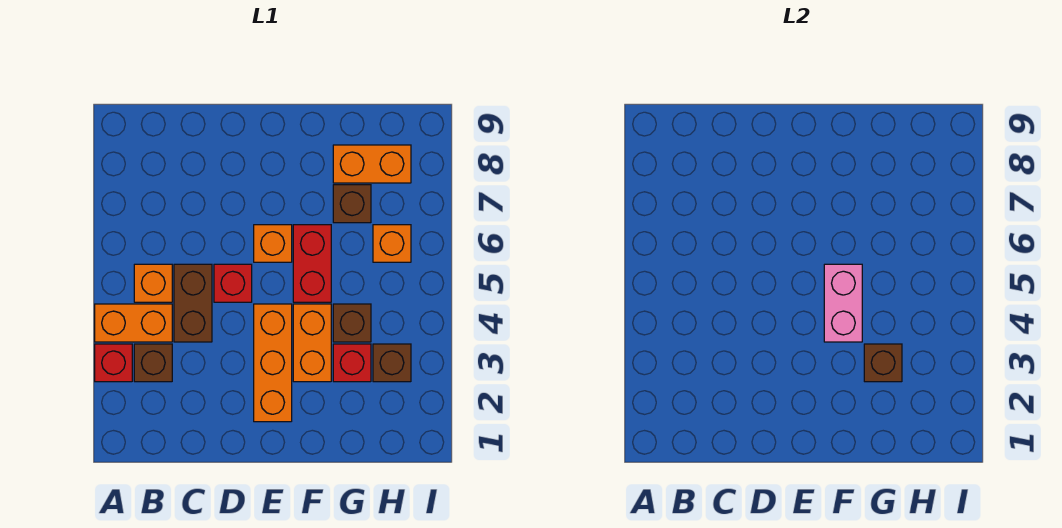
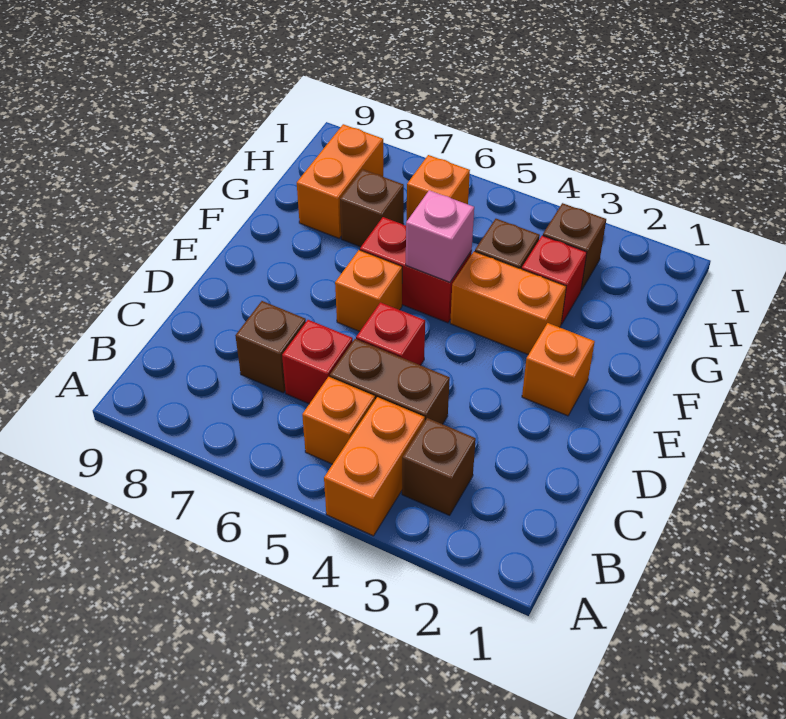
red brick A3 level 1 -> red brick C6 level 1
orange brick E2:E4 level 1 -> orange brick E2 level 1
pink brick F4:F5 level 2 -> pink brick F5 level 2
brown brick G3 level 2 -> brown brick C7 level 1

